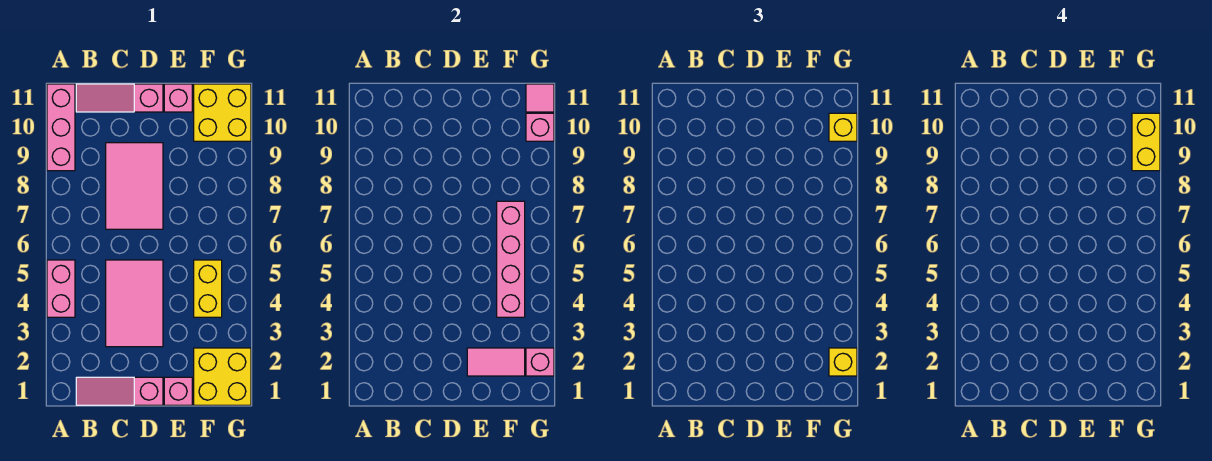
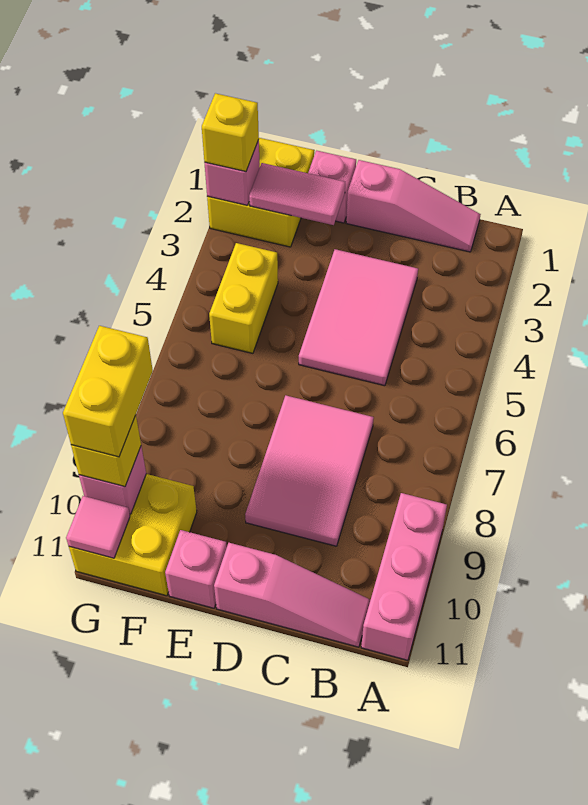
pink brick A4:A5 level 1 -> none
pink brick F4:F7 level 2 -> none

